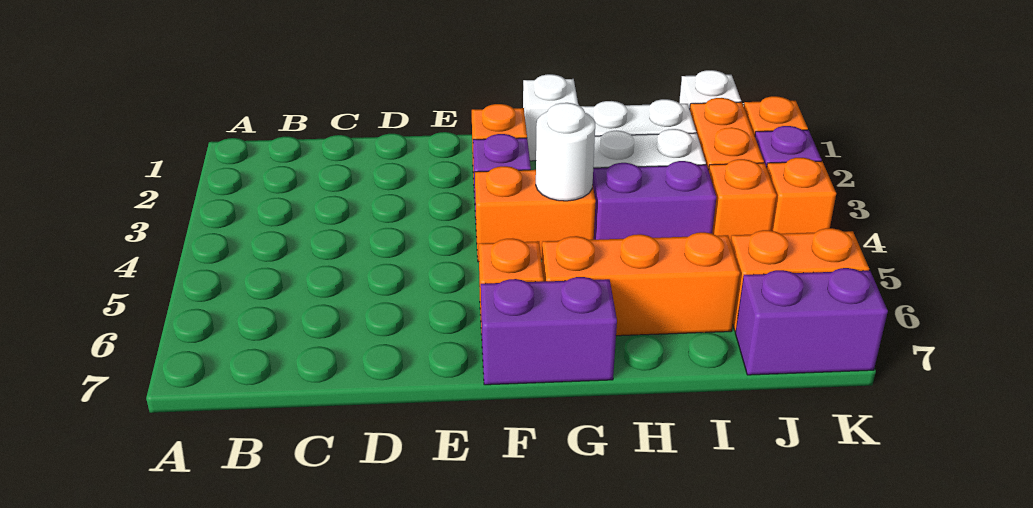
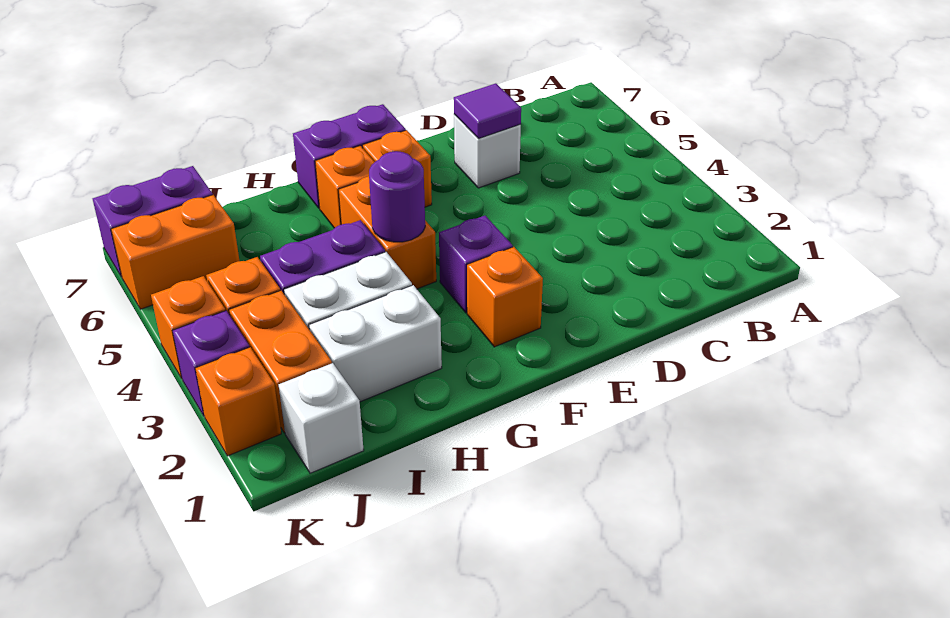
none -> purple tile D6 level 2
orange brick F4:G4 level 1 -> orange brick G4:G5 level 1
white brick G1 level 1 -> white brick D6 level 1
white round brick G4 level 2 -> purple round brick G4 level 2
orange brick G6:I6 level 1 -> orange brick G6 level 1

